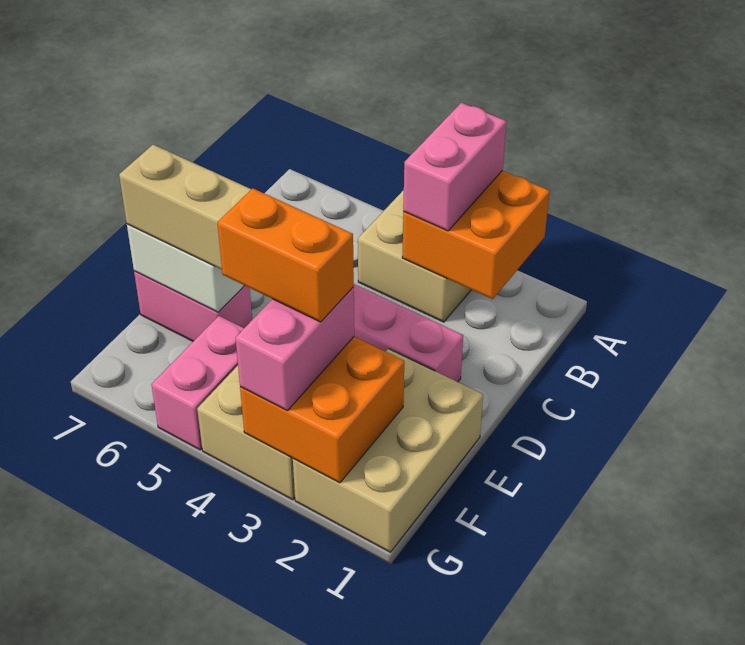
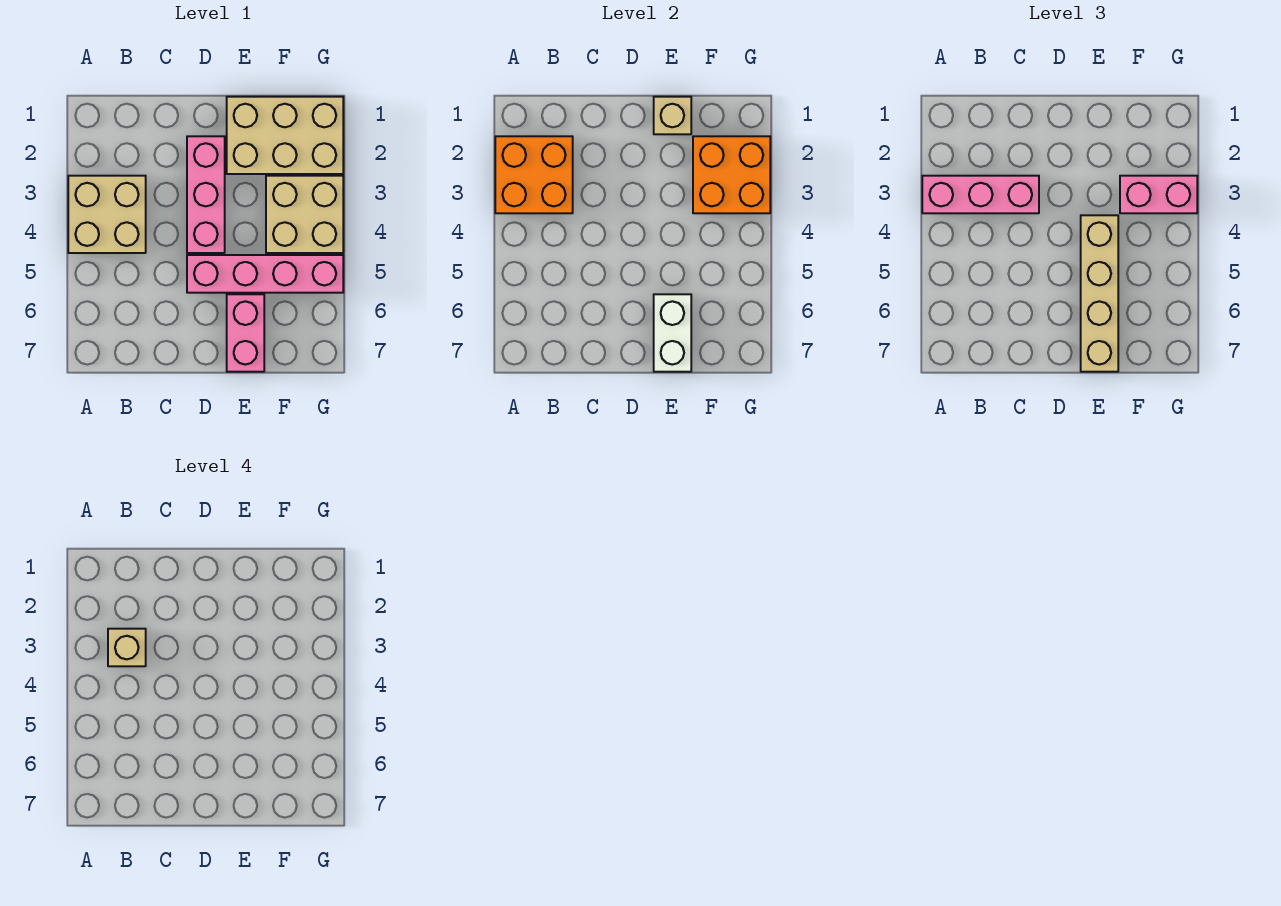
pink brick A3:B3 level 3 -> pink brick A3:C3 level 3
none -> tan brick B3 level 4
none -> tan brick E1 level 2
orange brick F3:F4 level 4 -> none
pink brick F5:G5 level 1 -> pink brick D5:G5 level 1

